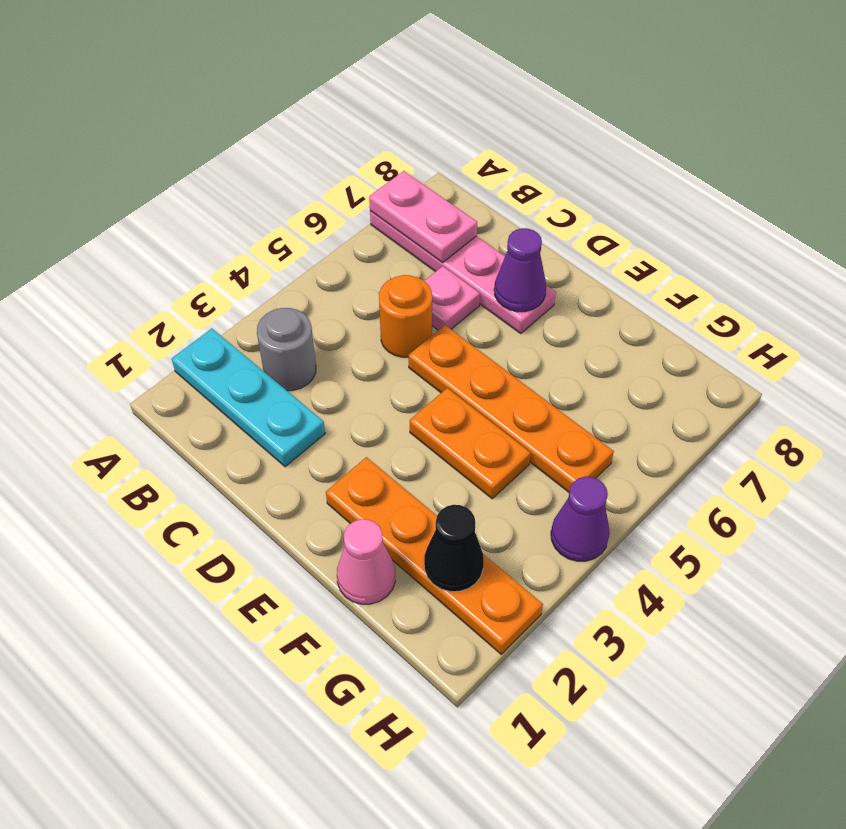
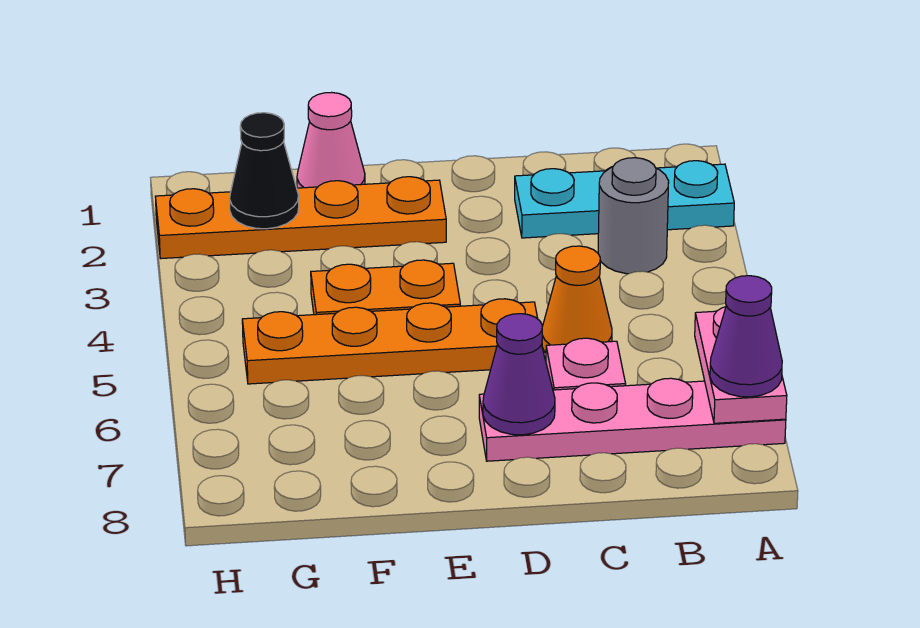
pink plate A7:B7 level 2 -> pink plate A6:A7 level 2
orange round brick C5 level 1 -> orange cone C5 level 1
purple cone H4 level 1 -> purple cone A7 level 3

